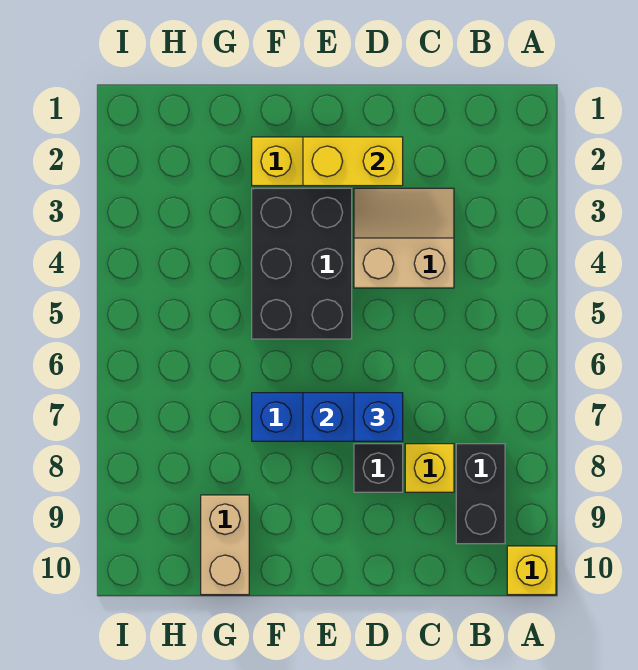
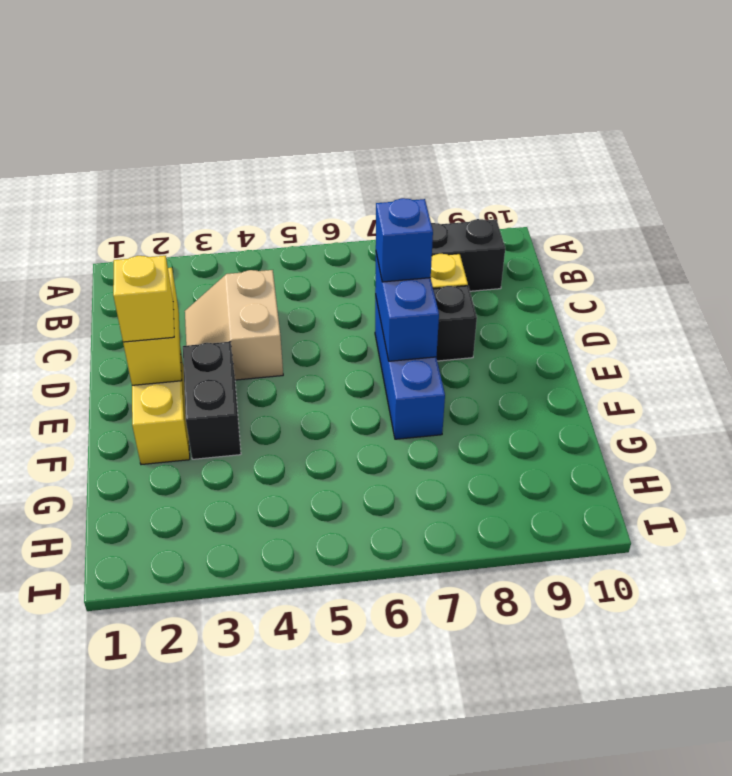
yellow brick A10 level 1 -> yellow brick E2 level 3
black brick E3:F5 level 1 -> black brick E3:F3 level 1
tan brick G9:G10 level 1 -> none

